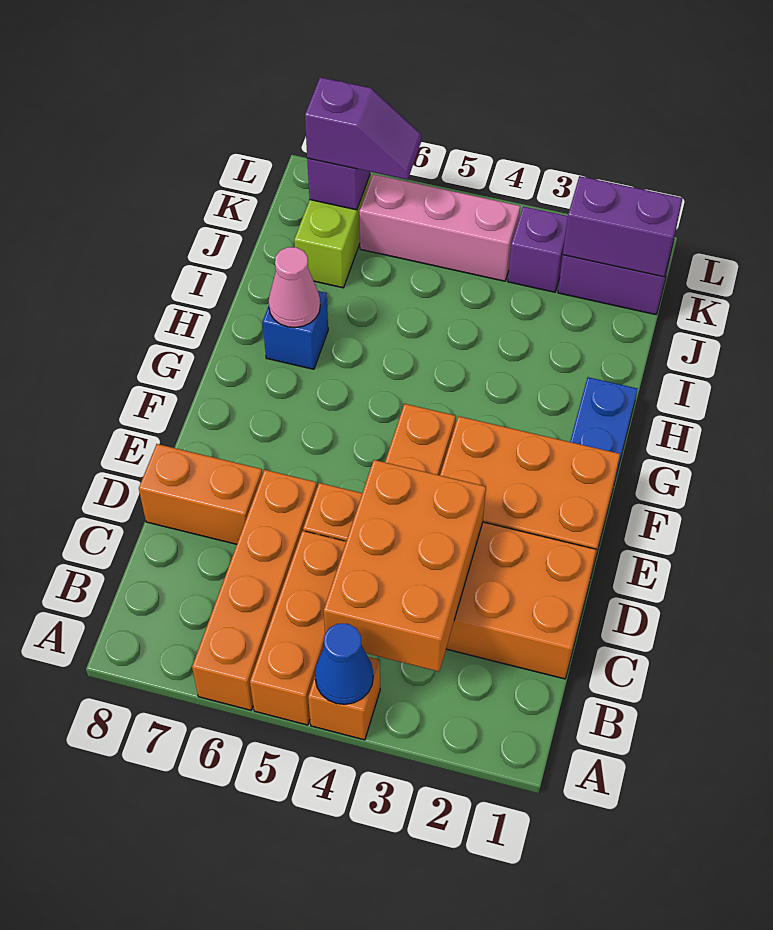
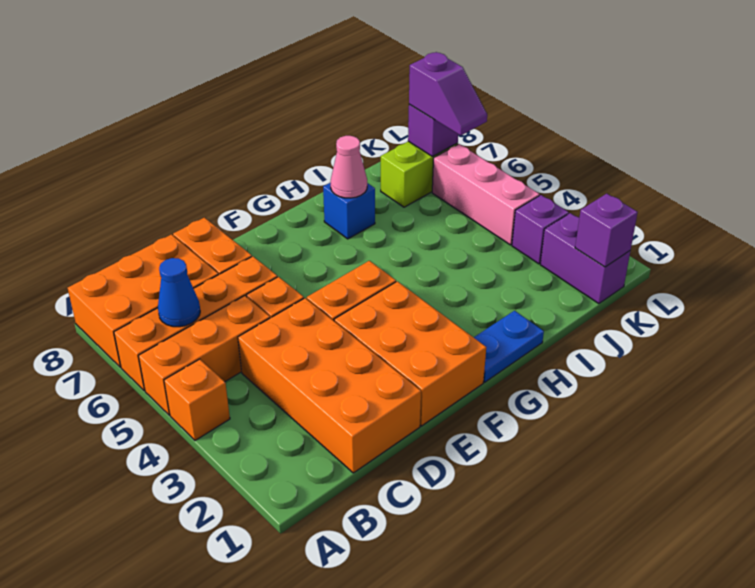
blue cone A4 level 2 -> blue cone B6 level 2
orange brick B3:D4 level 2 -> orange brick A7:C8 level 1
purple brick K1:K2 level 2 -> purple brick K1 level 2

